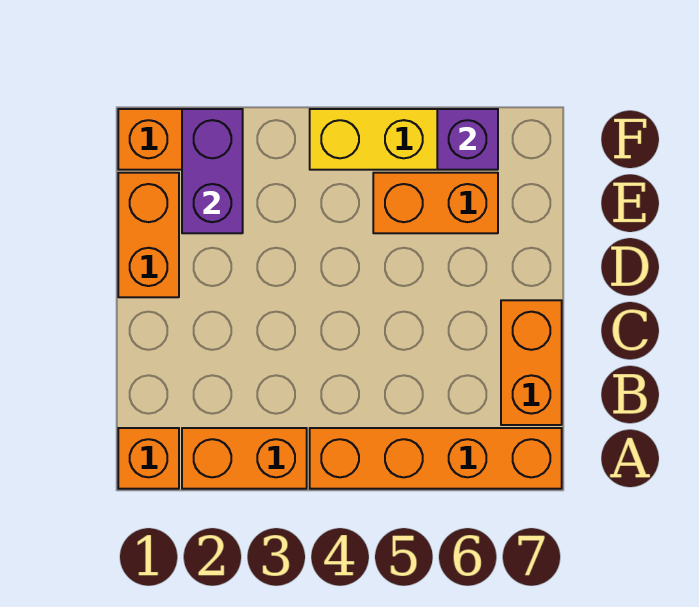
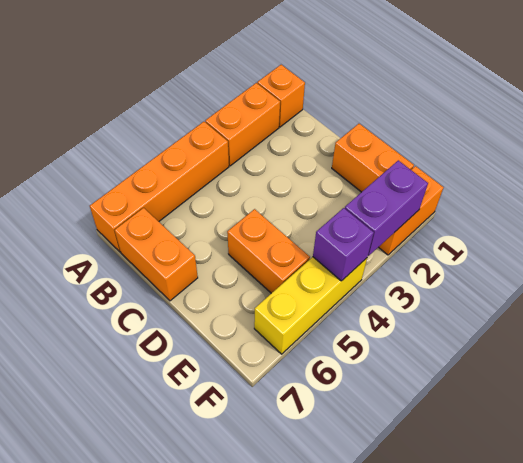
purple brick E2:F2 level 2 -> purple brick F2:F3 level 2
orange brick E5:E6 level 1 -> orange brick D5:E5 level 1
purple brick F6 level 2 -> purple brick F4 level 2

